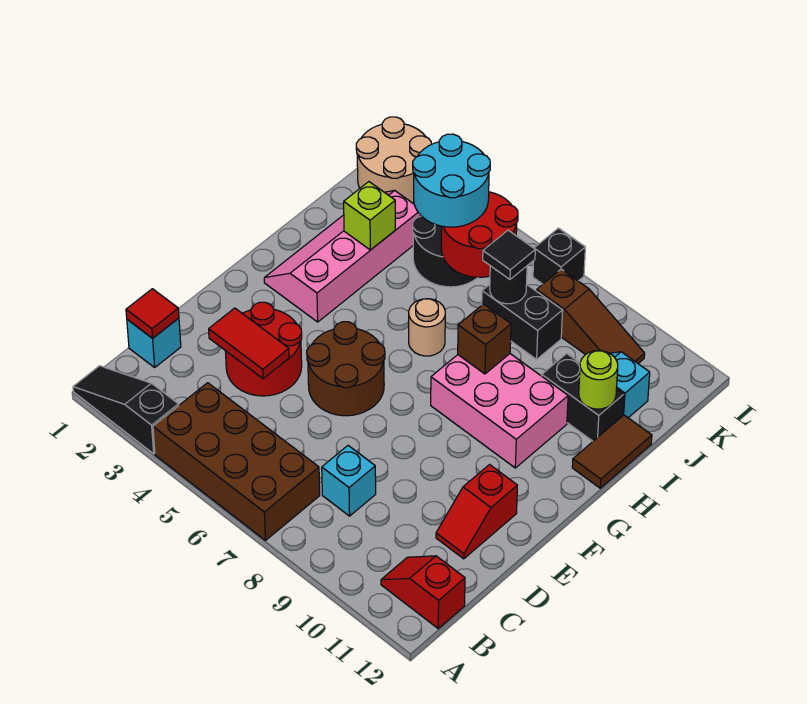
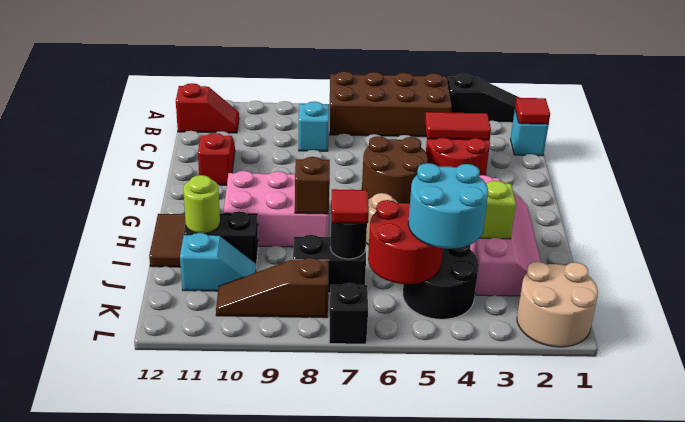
black tile J7 level 3 -> red tile J7 level 3

